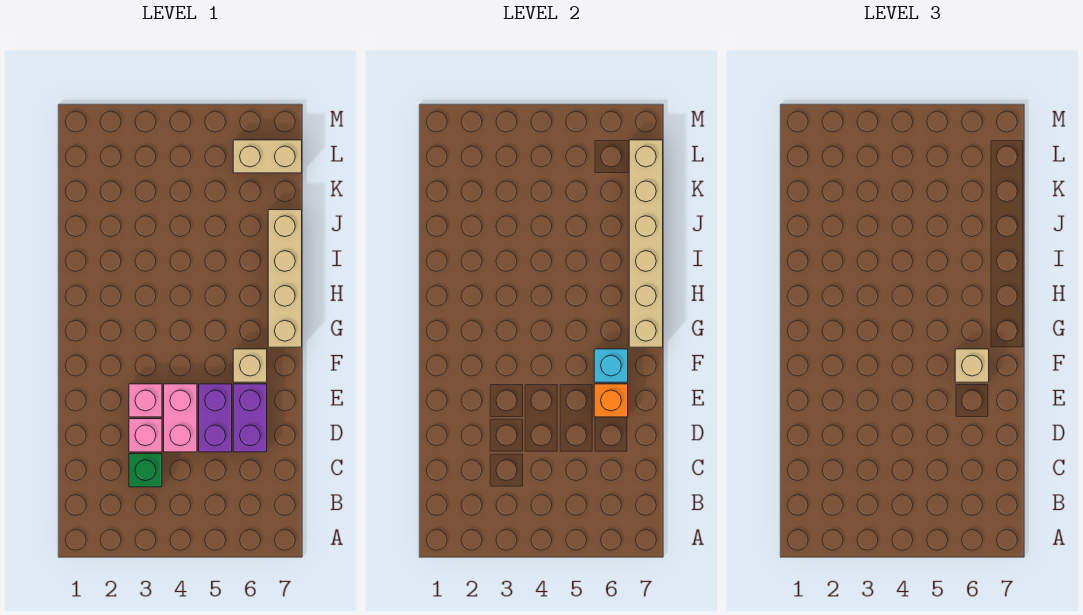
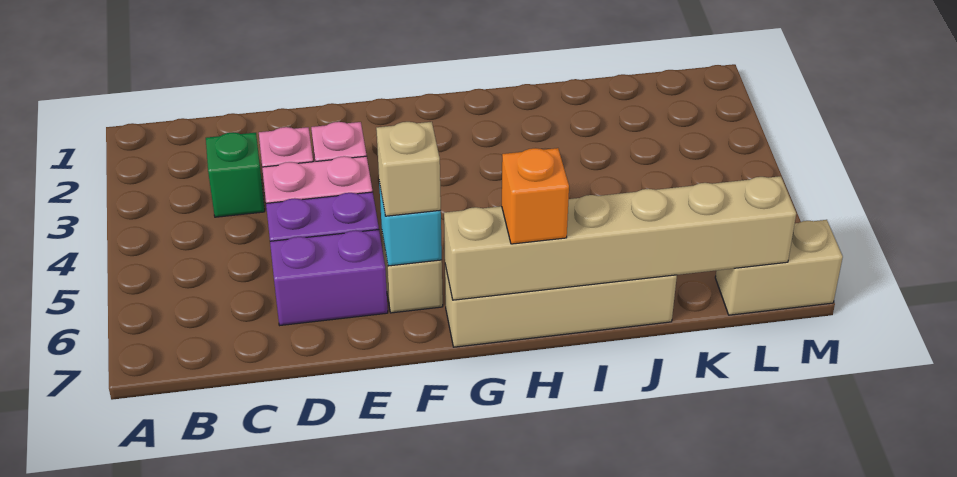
orange brick E6 level 2 -> orange brick H7 level 3
tan brick L6:L7 level 1 -> tan brick L7:M7 level 1

